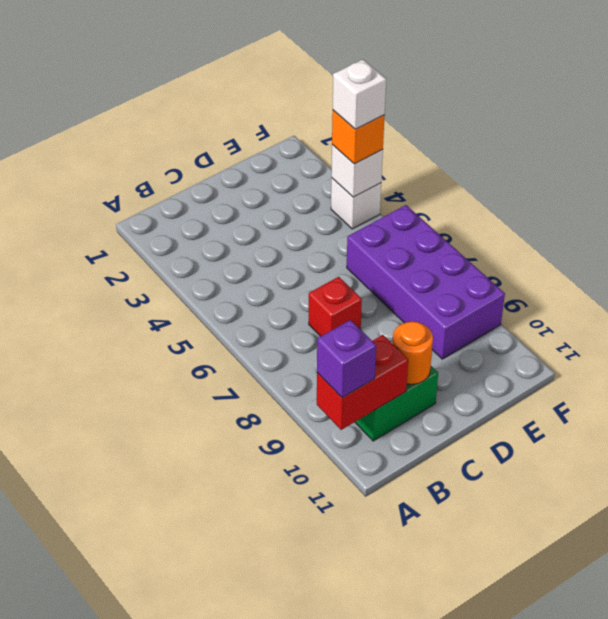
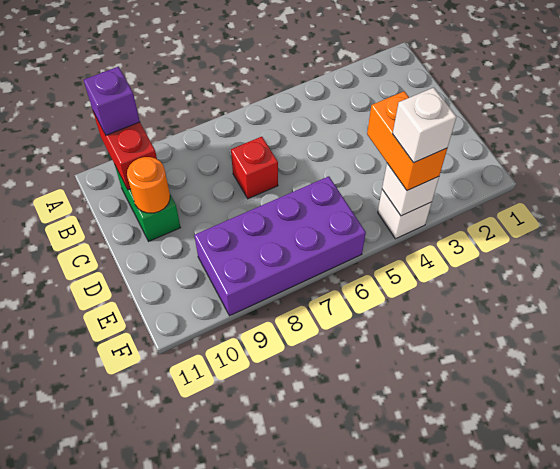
orange brick F4 level 3 -> orange brick E4:F4 level 3

